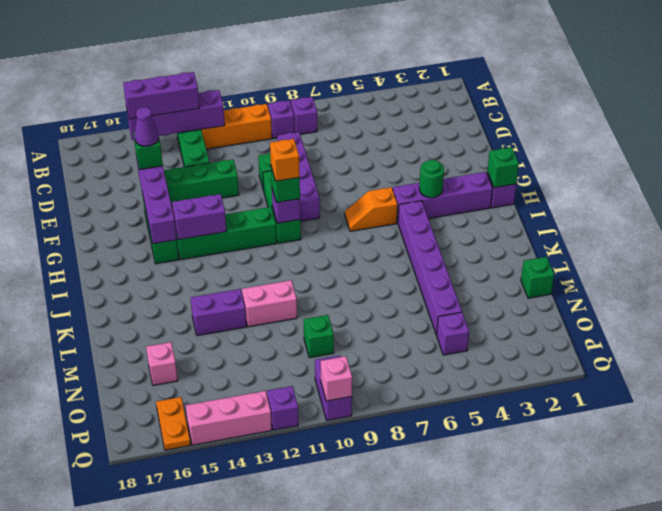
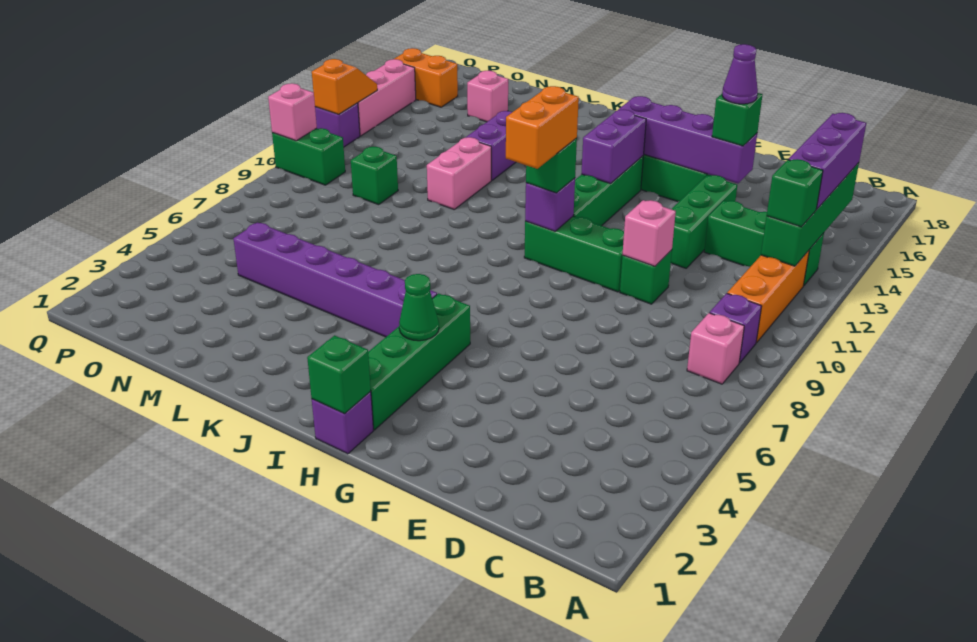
purple brick B8 level 1 -> pink brick B8 level 1
purple brick B12:B15 level 2 -> green brick B12:B15 level 2
purple brick D9:G9 level 1 -> none
none -> pink brick E10 level 2
purple brick H2:H5 level 1 -> green brick H2:H5 level 1
green round brick H4 level 2 -> green cone H4 level 2
orange slope H6:H7 level 1 top 6 -> orange slope Q12:Q13 level 2 top 12
orange brick H10 level 4 -> orange brick H9:H10 level 4
green brick M1 level 1 -> green brick B12 level 3
purple brick O5 level 1 -> none
purple brick P10:Q10 level 1 -> green brick P10:Q10 level 1
orange plate P16:Q16 level 1 -> orange brick P16:Q16 level 1

